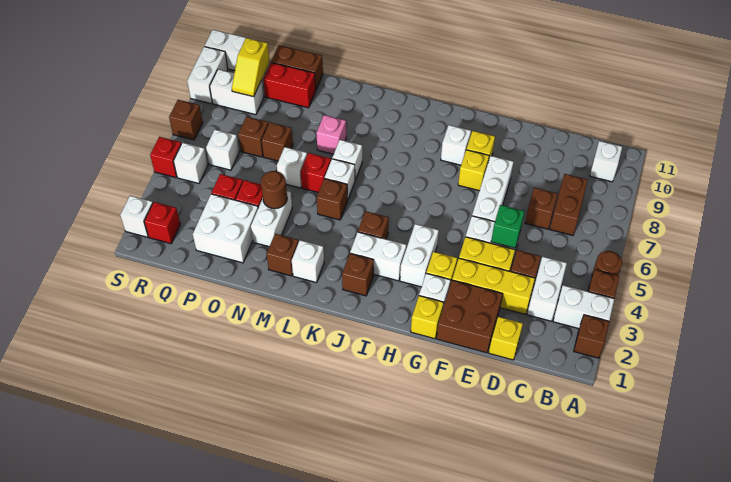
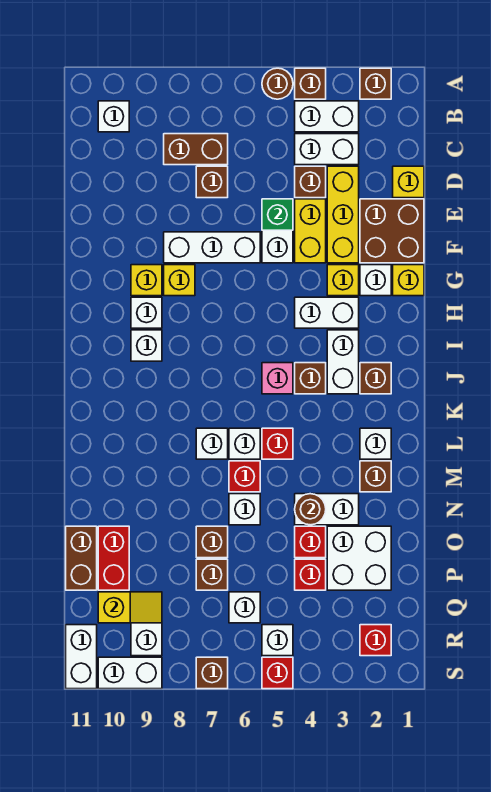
white brick A3:B3 level 1 -> white brick B3:B4 level 1
brown brick L5 level 1 -> red brick L5 level 1
pink brick M8 level 1 -> pink brick J5 level 1
white brick S2 level 1 -> white brick I9 level 1

